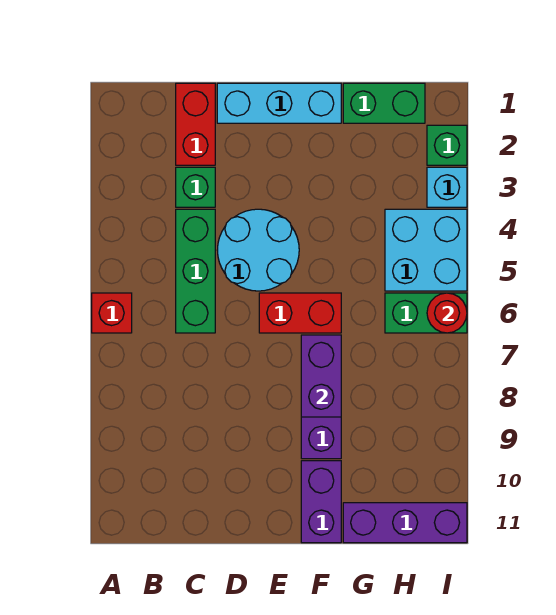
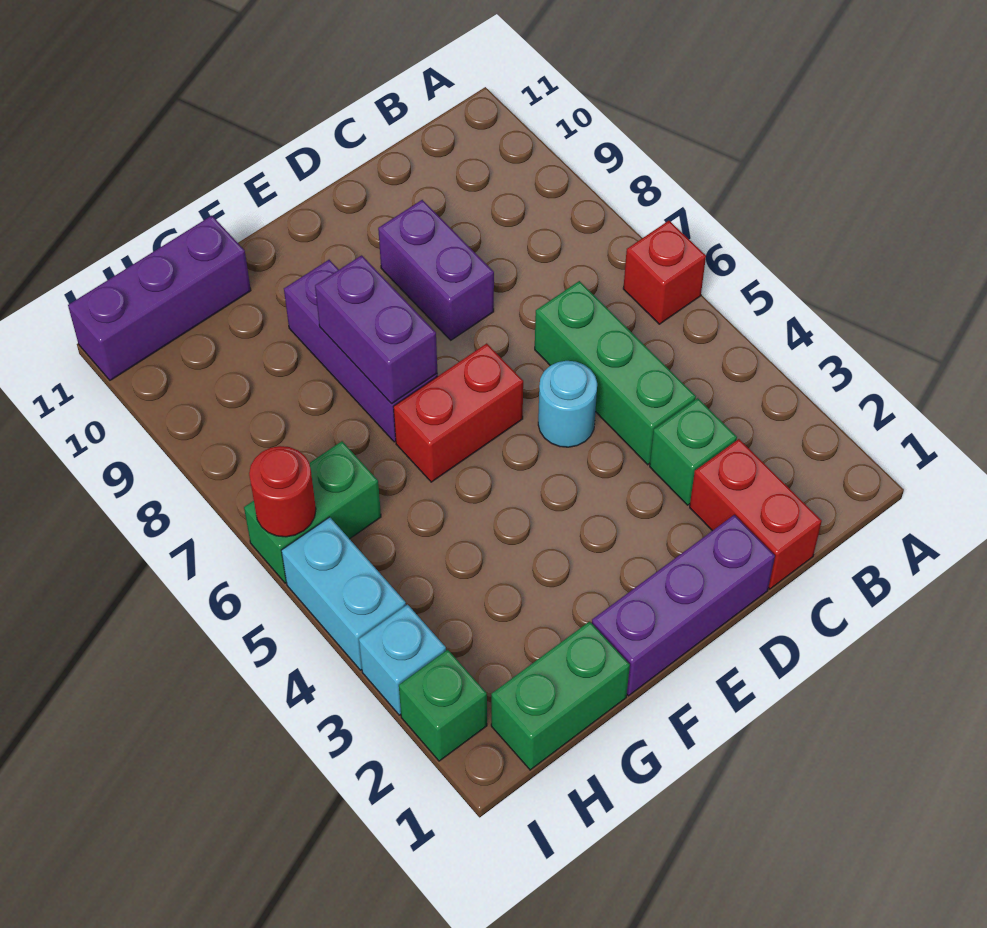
cyan brick D1:F1 level 1 -> purple brick D1:F1 level 1
cyan round brick D4:E5 level 1 -> cyan round brick D5 level 1
purple brick F10:F11 level 1 -> purple brick D8:D9 level 1
cyan brick H4:I5 level 1 -> cyan brick I4:I5 level 1

